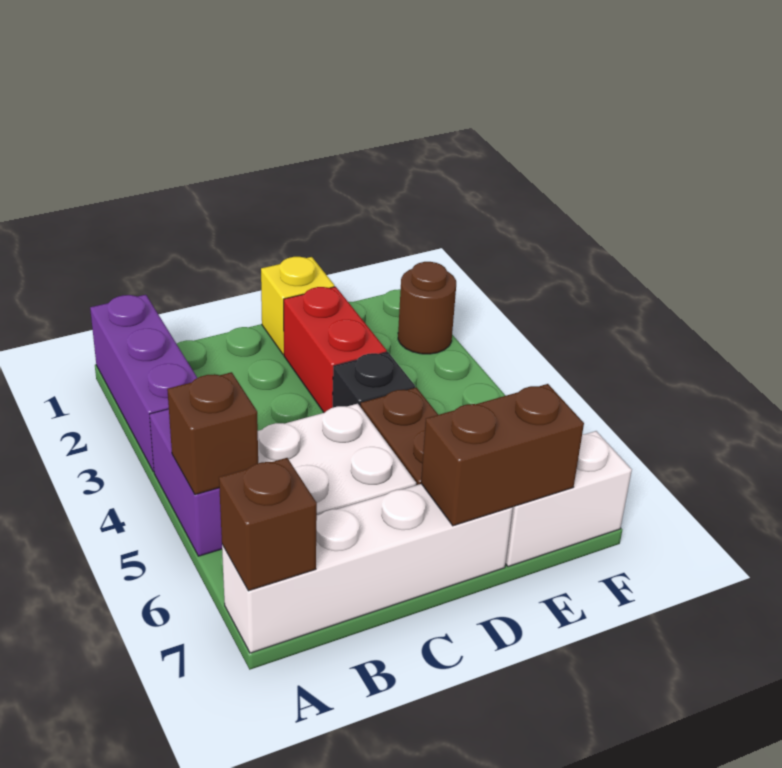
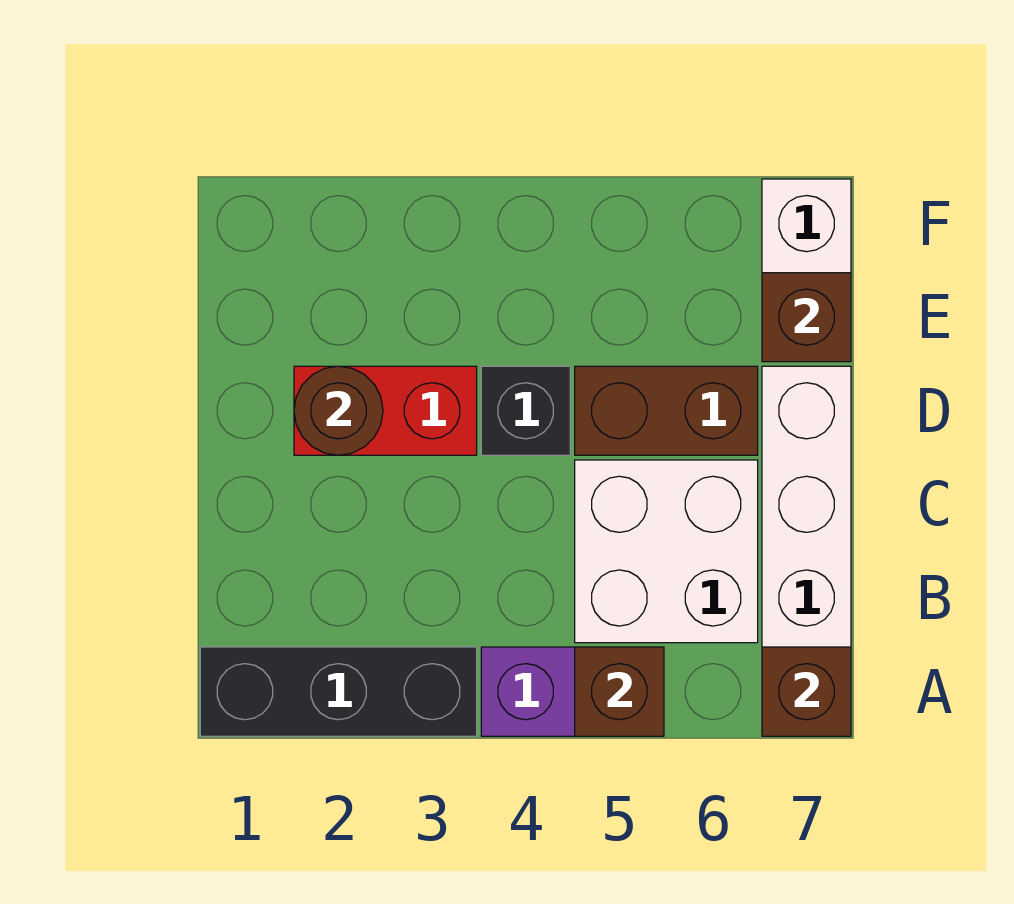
purple brick A1:A3 level 1 -> black brick A1:A3 level 1
yellow brick D1 level 1 -> none
brown brick D7:E7 level 2 -> brown brick E7 level 2
brown round brick F2 level 1 -> brown round brick D2 level 2

